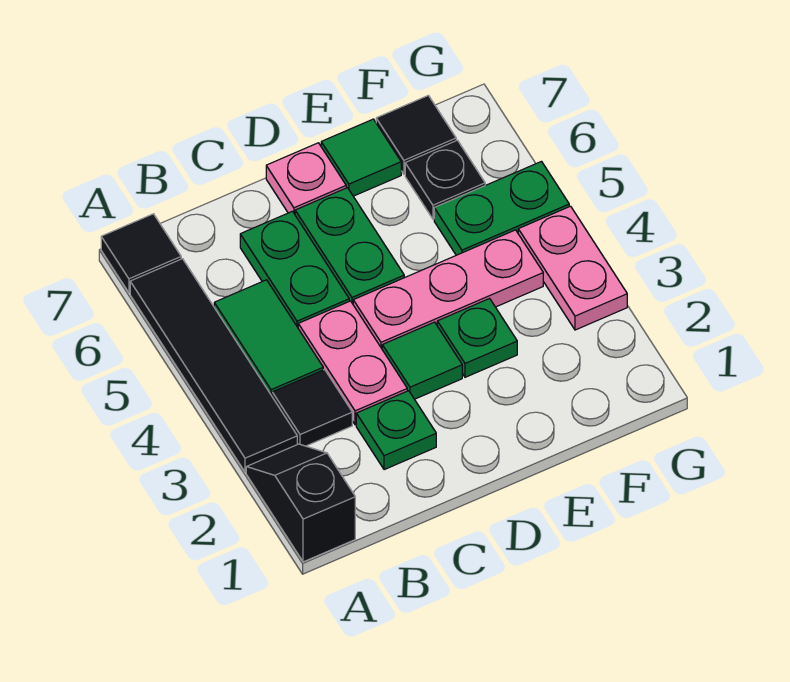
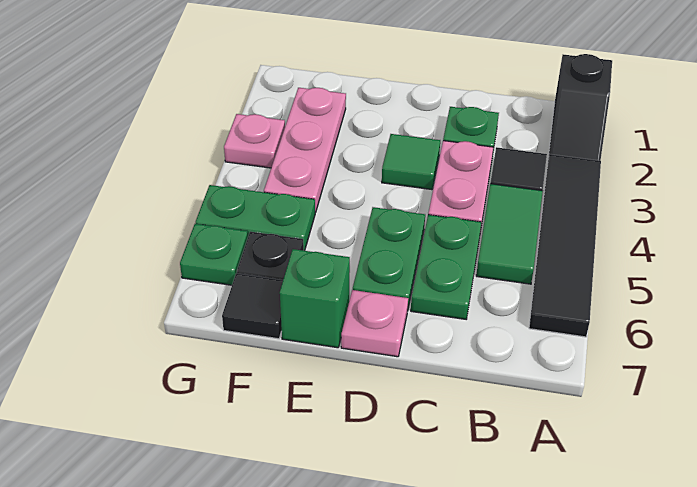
black tile A7 level 1 -> none
pink plate D4:F4 level 1 -> pink plate F2:F4 level 1
green plate E3 level 1 -> green plate G6 level 1
green tile E7 level 1 -> green brick E7 level 1
pink plate G3:G4 level 1 -> pink plate G3 level 1

